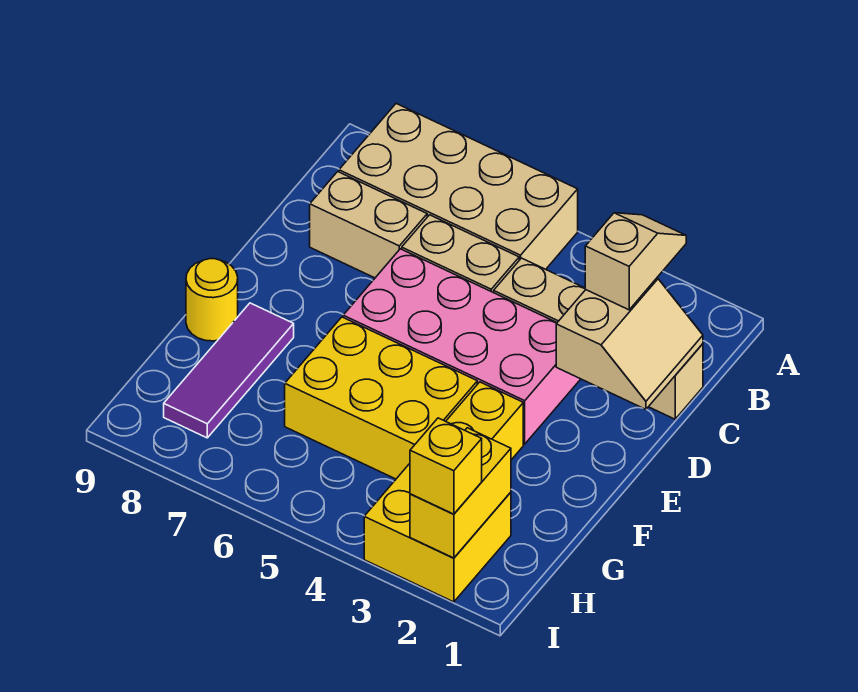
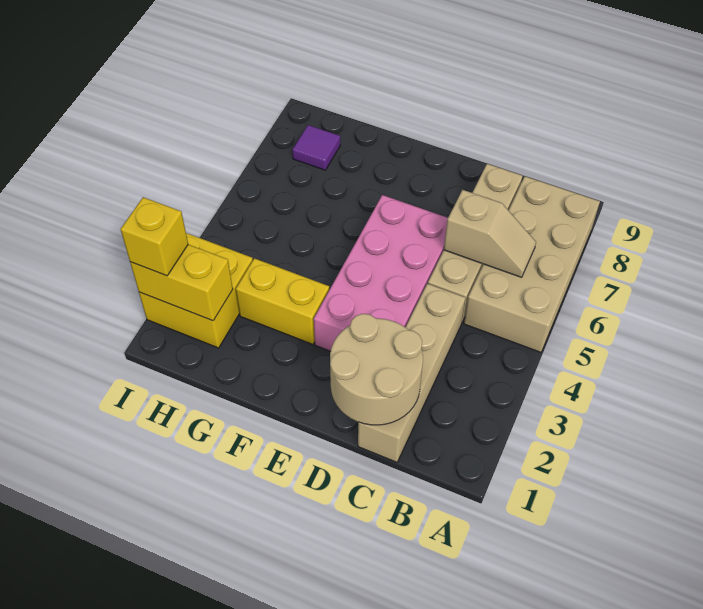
tan slope B2:C2 level 3 top C -> tan slope B6:C6 level 2 top C
tan slope C1:D2 level 2 top 2 -> tan round brick C1:D2 level 2
yellow brick F4:G6 level 1 -> none
purple tile F8:H8 level 1 -> purple tile H8 level 1
yellow round brick F9 level 1 -> none

